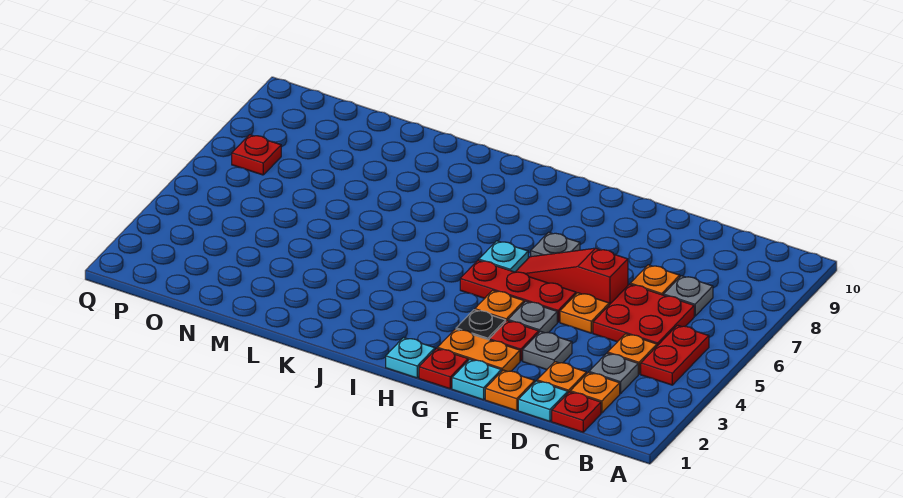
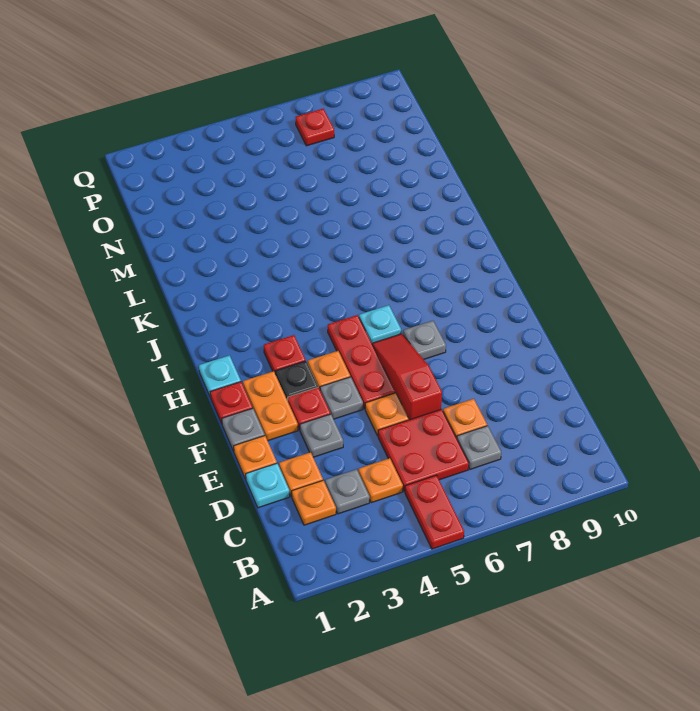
red plate B4:B5 level 1 -> red plate A5:B5 level 1
red plate C1 level 1 -> red plate H3 level 1
cyan plate F1 level 1 -> grey plate F1 level 1

